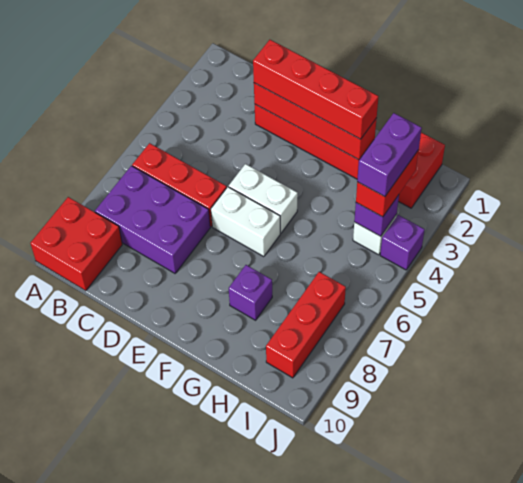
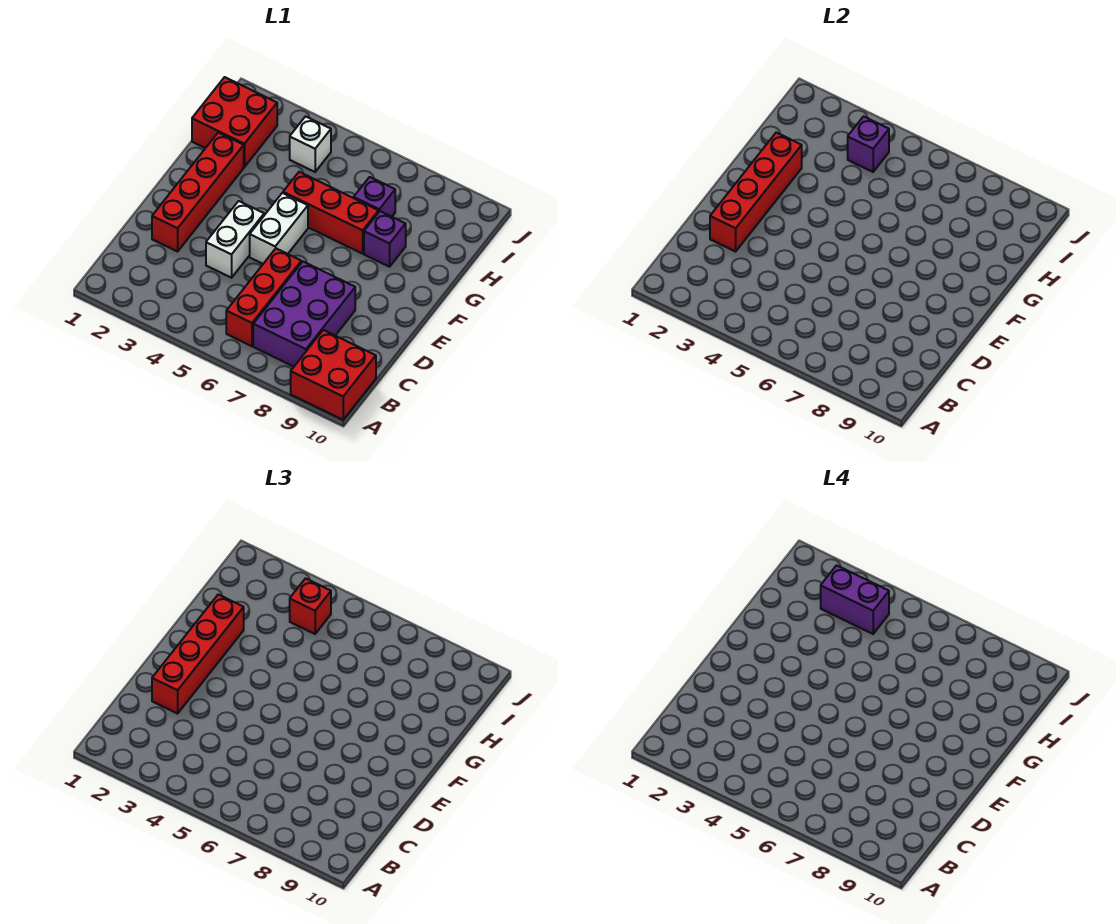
white brick E6:F6 level 1 -> white brick D4:E4 level 1
red brick I3:I4 level 3 -> red brick I4 level 3
red brick I7:I9 level 1 -> red brick G5:G7 level 1
purple brick J4 level 1 -> purple brick H7 level 1

